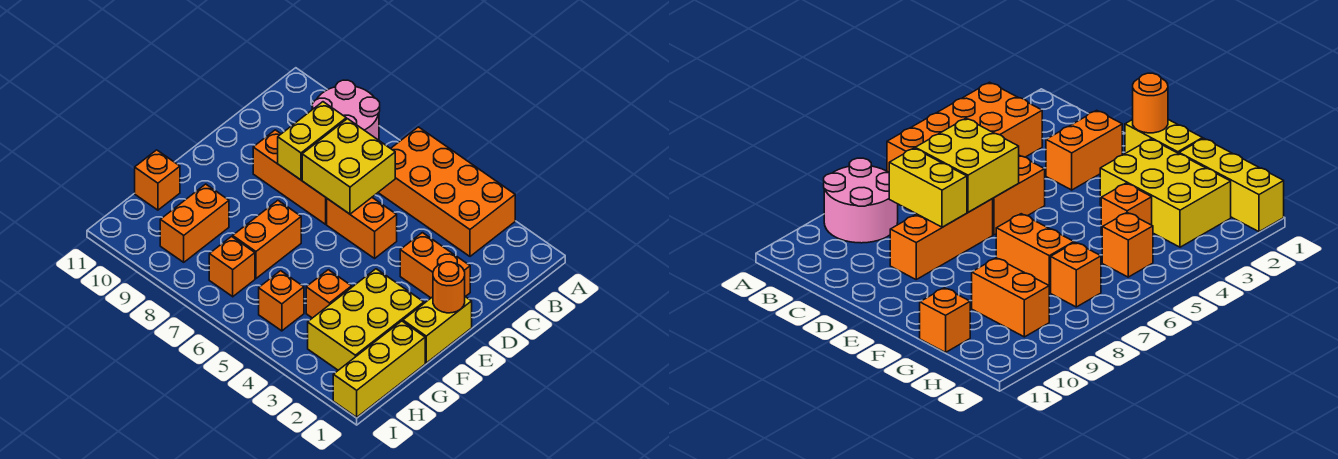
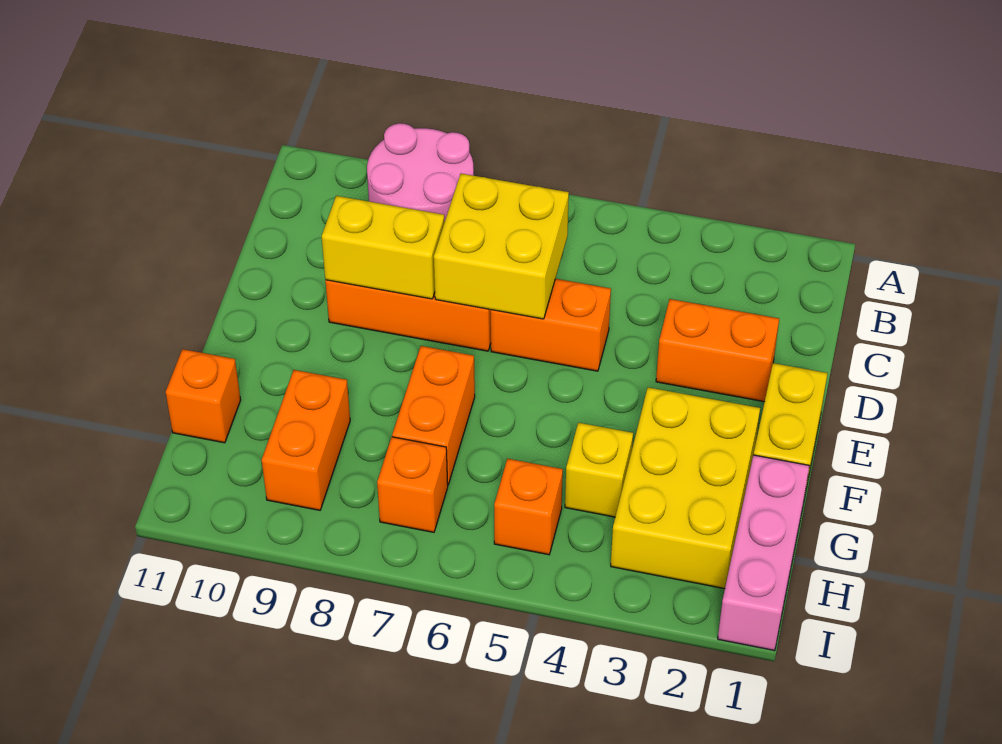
orange brick A3:B6 level 1 -> none
yellow brick C8:D8 level 2 -> yellow brick D8:D9 level 2
orange round brick E1 level 2 -> none
yellow brick G1:I1 level 1 -> pink brick G1:I1 level 1
orange brick G4 level 1 -> yellow brick G4 level 1

